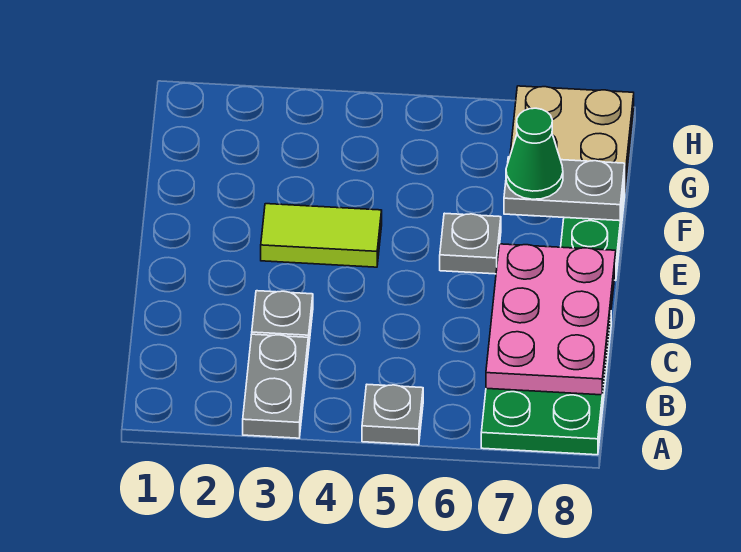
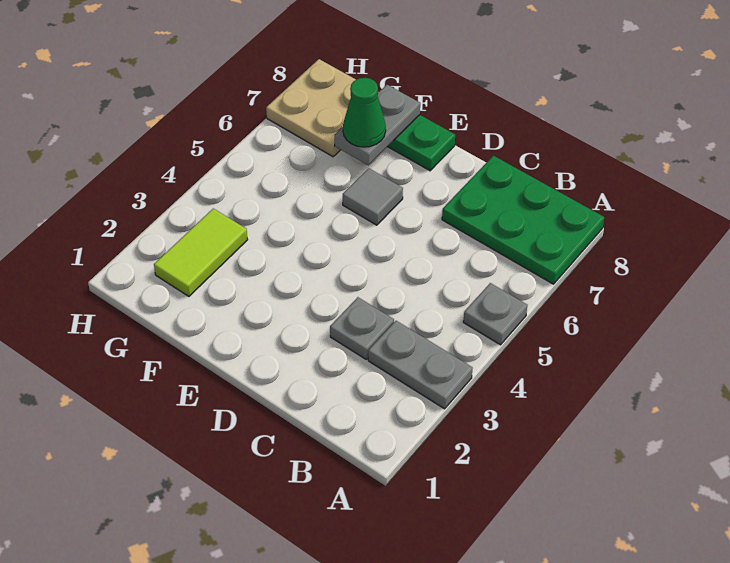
pink plate B7:D8 level 2 -> none
lime tile E3:E4 level 1 -> lime tile G2:G3 level 1
grey plate E6 level 1 -> grey tile E6 level 1

